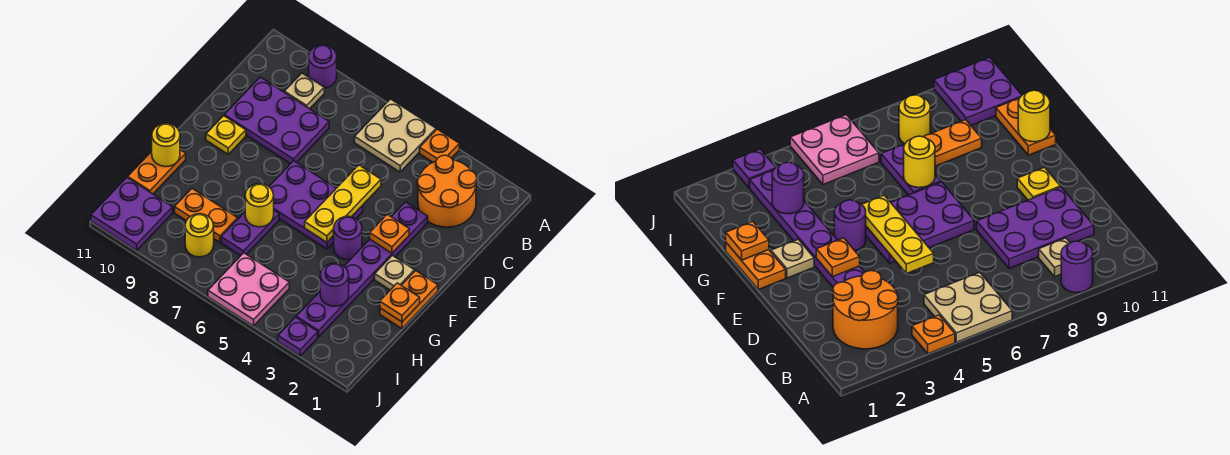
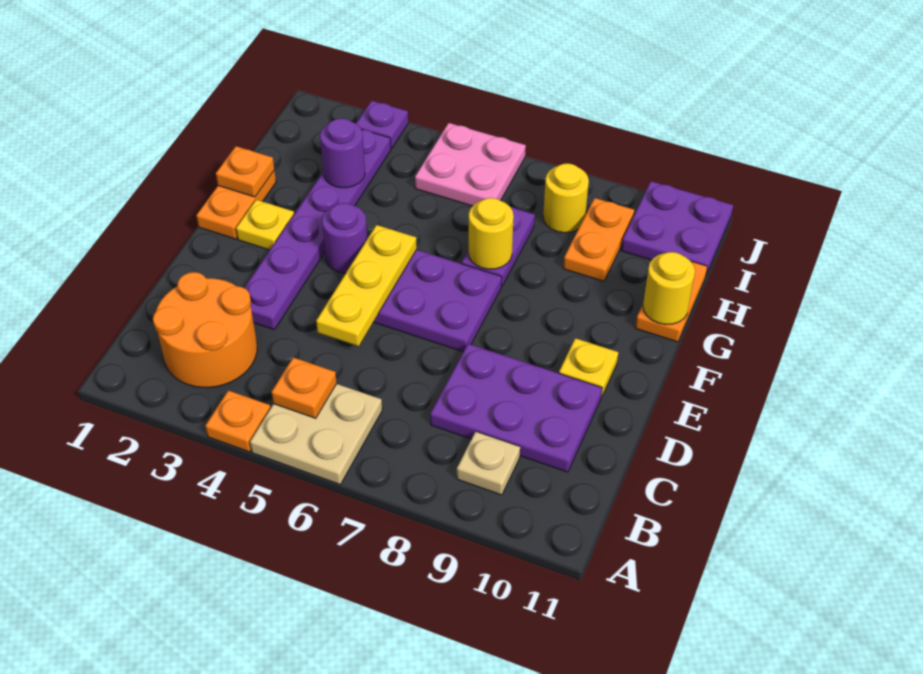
purple round brick A9 level 1 -> none
orange plate E3 level 2 -> orange plate B5 level 2
tan plate F2 level 1 -> yellow plate F2 level 1
orange plate H8:H9 level 1 -> orange plate H9:I9 level 1

